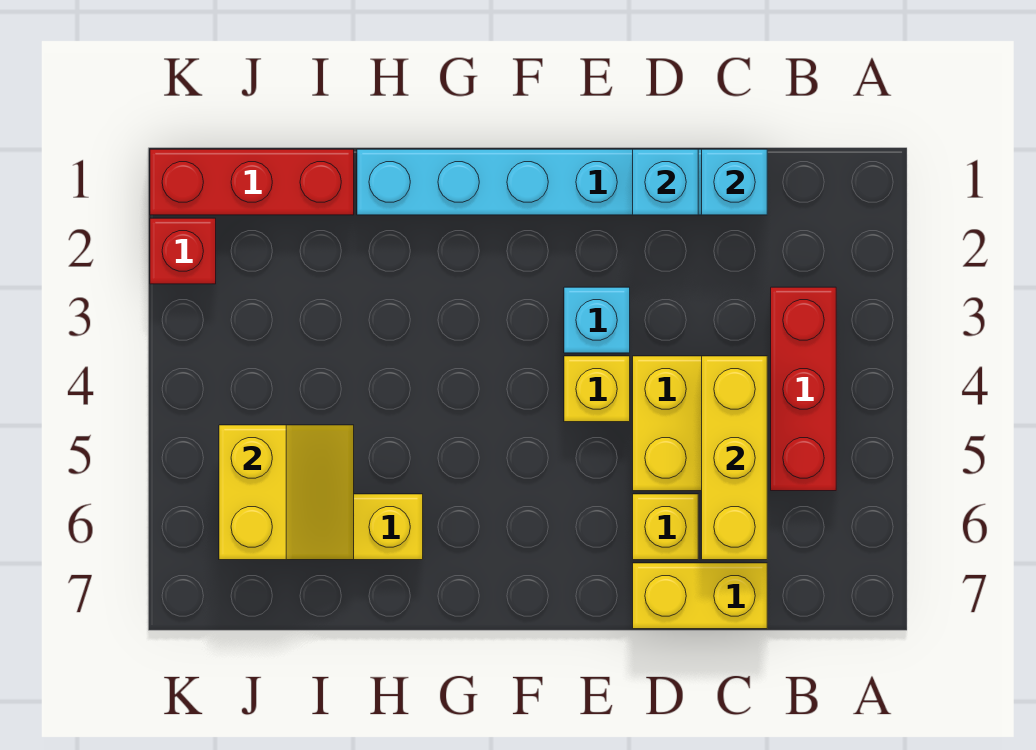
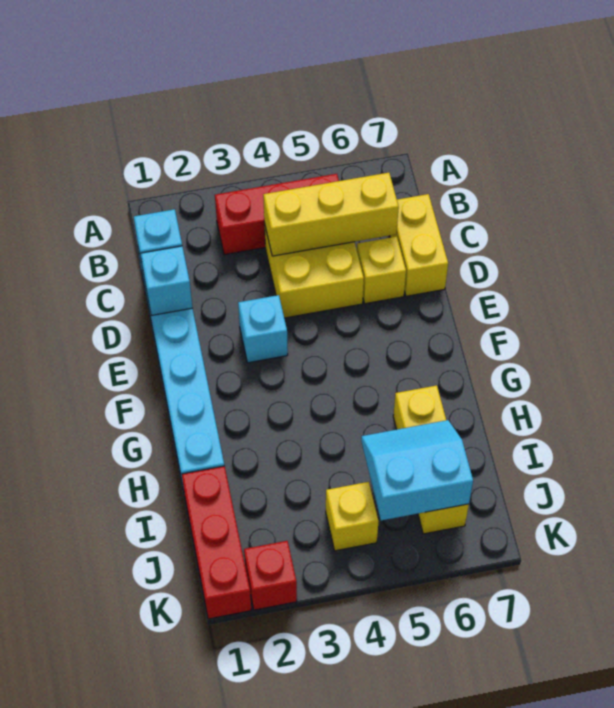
yellow brick E4 level 1 -> yellow brick J4 level 1
yellow slope I5:J6 level 2 top J -> cyan slope I5:J6 level 2 top J

